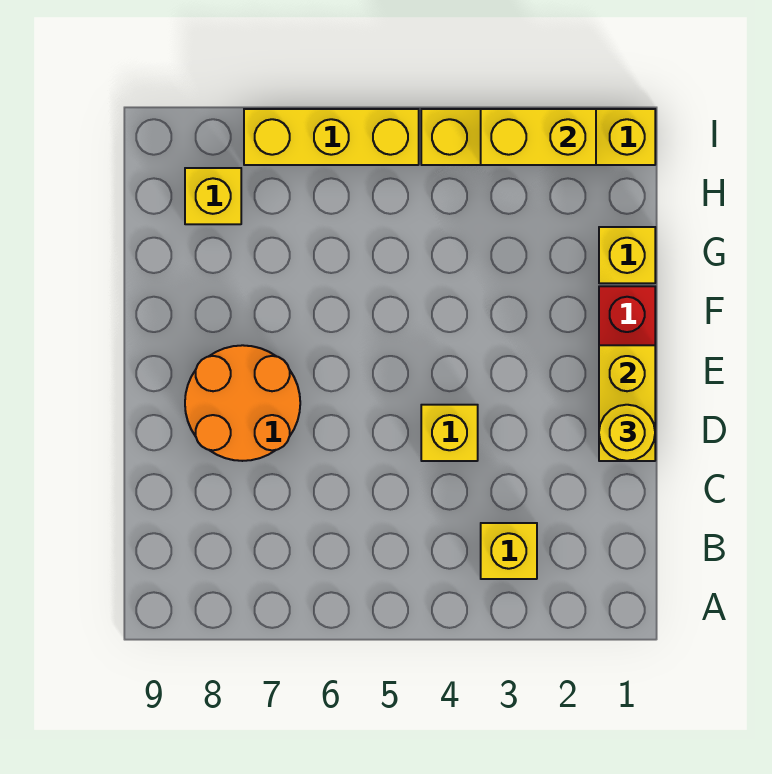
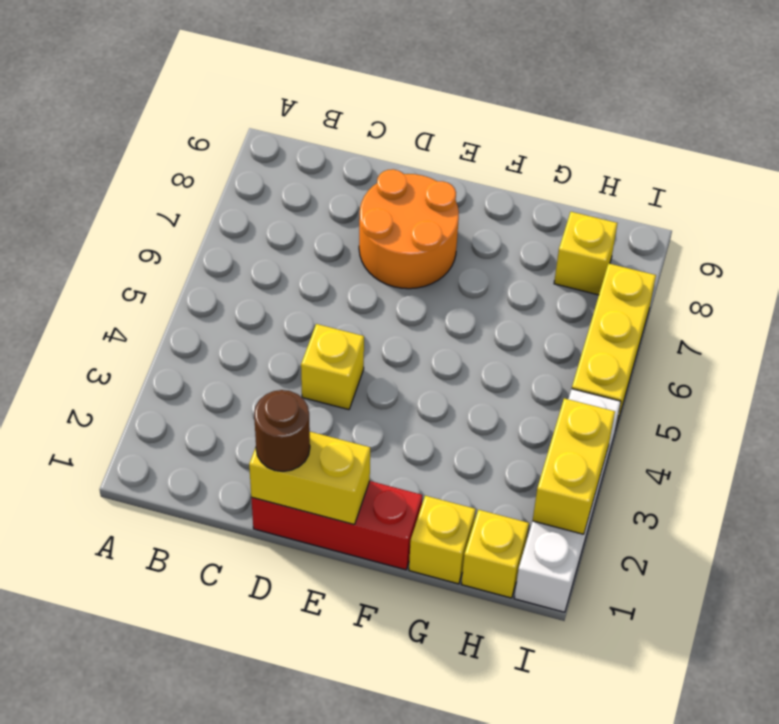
yellow brick B3 level 1 -> yellow brick H1 level 1
yellow round brick D1 level 3 -> brown round brick D1 level 3
yellow brick I1:I4 level 1 -> white brick I1:I4 level 1

